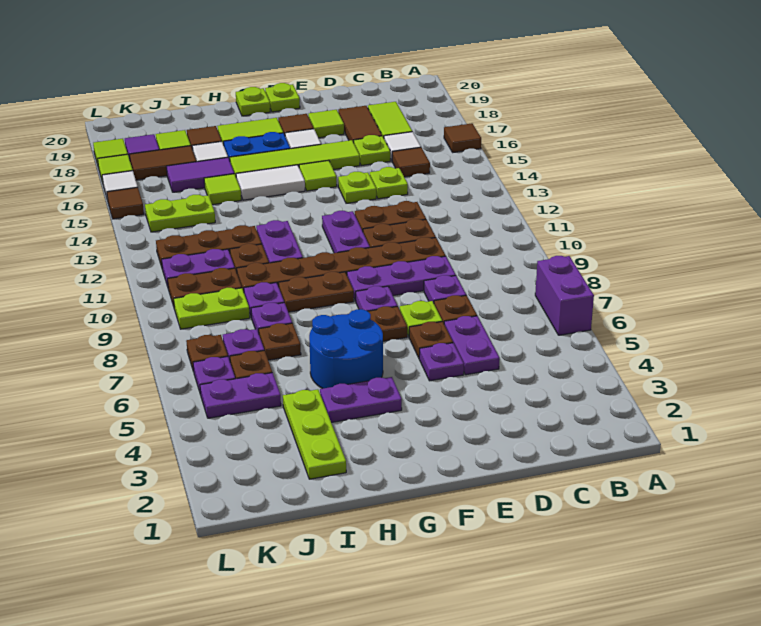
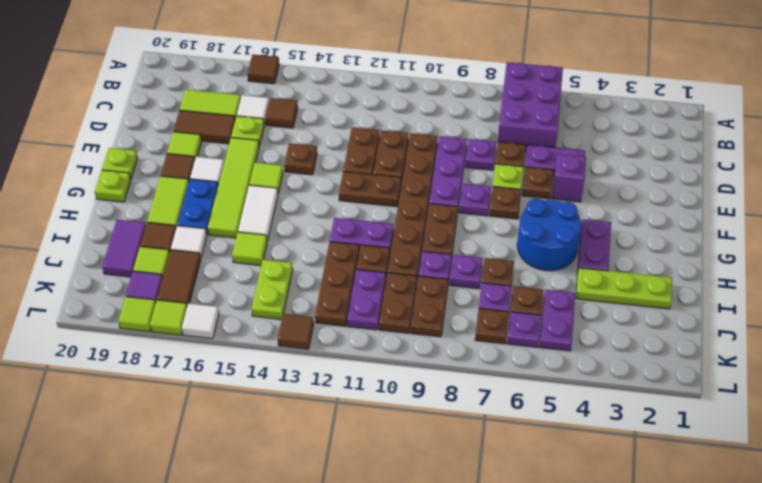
purple brick A6:A7 level 1 -> purple brick A6:C7 level 1
lime plate D14 level 1 -> none
purple plate E5 level 1 -> purple brick E5 level 1
lime plate E14 level 1 -> brown plate E14 level 1
purple plate F11:F12 level 1 -> brown plate F11:F12 level 1
purple tile I16:J16 level 1 -> purple tile I19:J19 level 1
lime plate J9:K9 level 1 -> brown plate J9:K9 level 1
brown tile L15 level 1 -> brown tile L13 level 1

